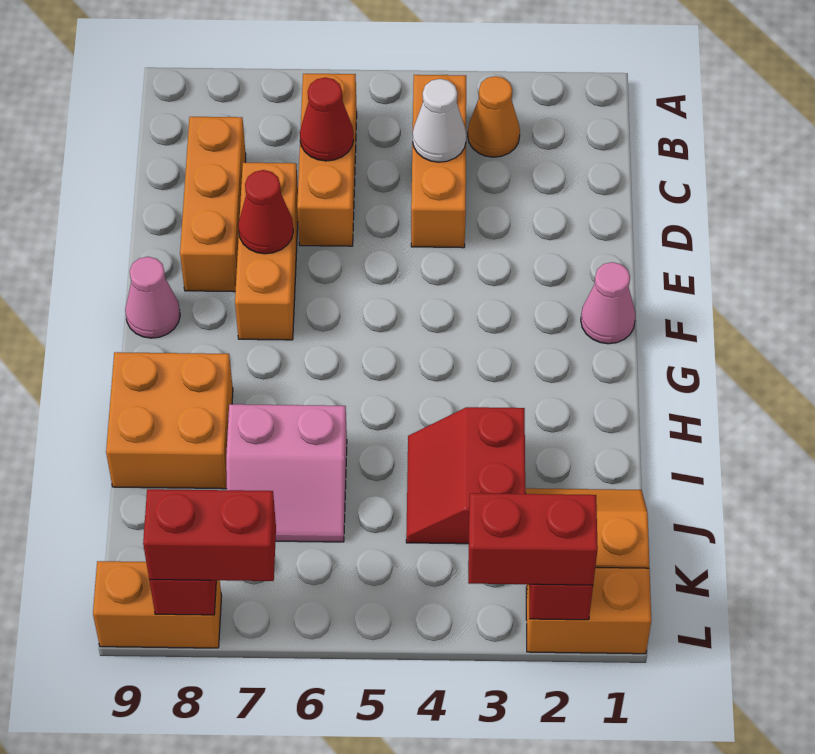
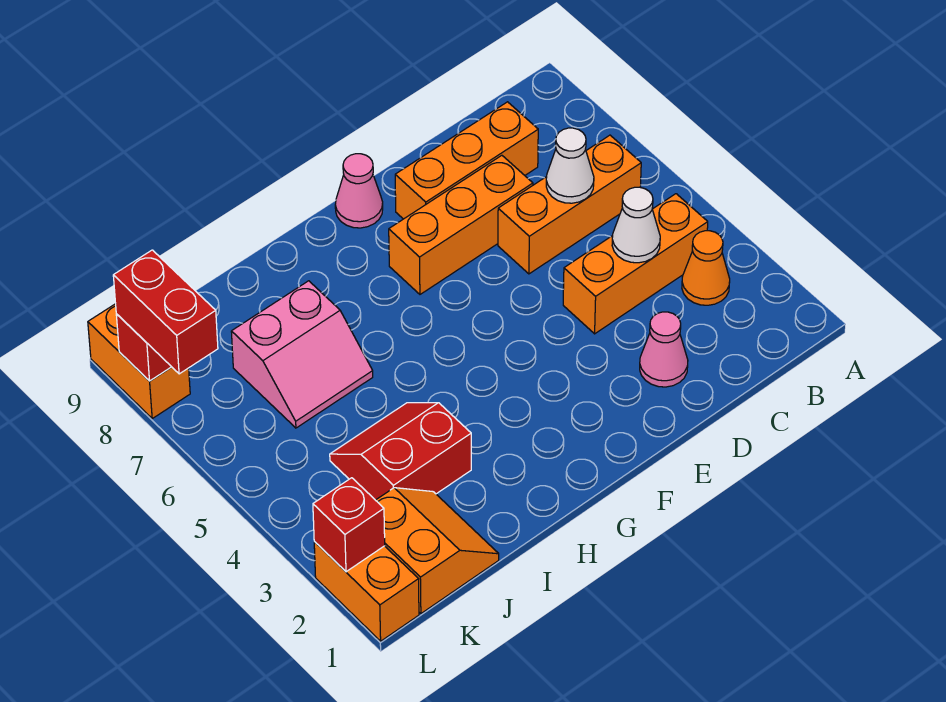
red cone C6 level 2 -> white cone C6 level 2
red cone E7 level 2 -> none
pink cone F1 level 1 -> pink cone D2 level 1
orange brick H8:I9 level 1 -> none
pink slope I6:J7 level 1 top I -> pink slope I6:J7 level 1 top 7
red brick L2:L3 level 3 -> none

